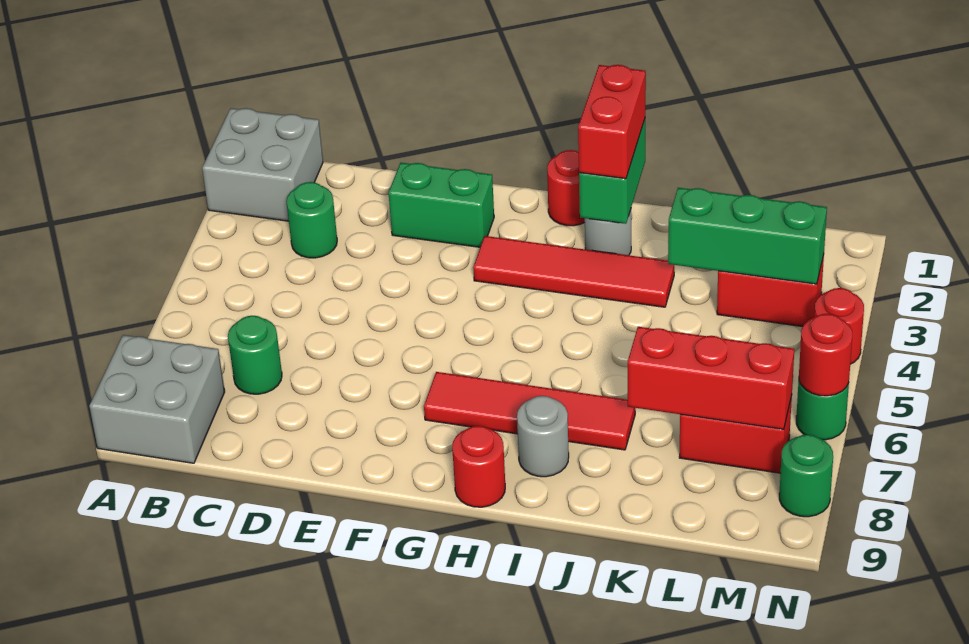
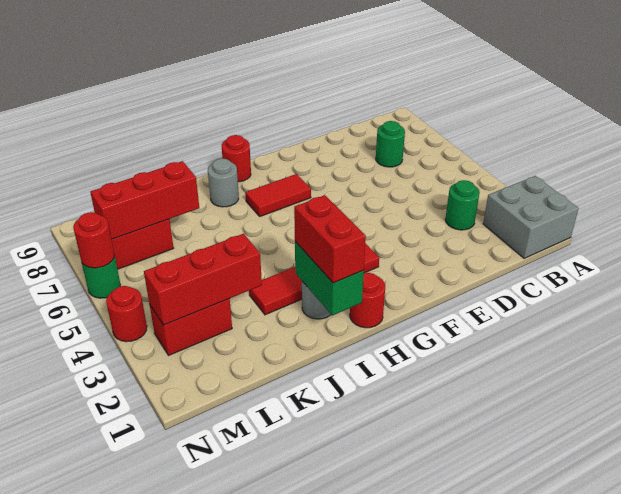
grey brick A8:B9 level 1 -> none
green brick E2:F2 level 1 -> none
red tile G7:J7 level 1 -> red tile G7:H7 level 1
green brick K3:M3 level 2 -> red brick K3:M3 level 2
green round brick N8 level 1 -> none

